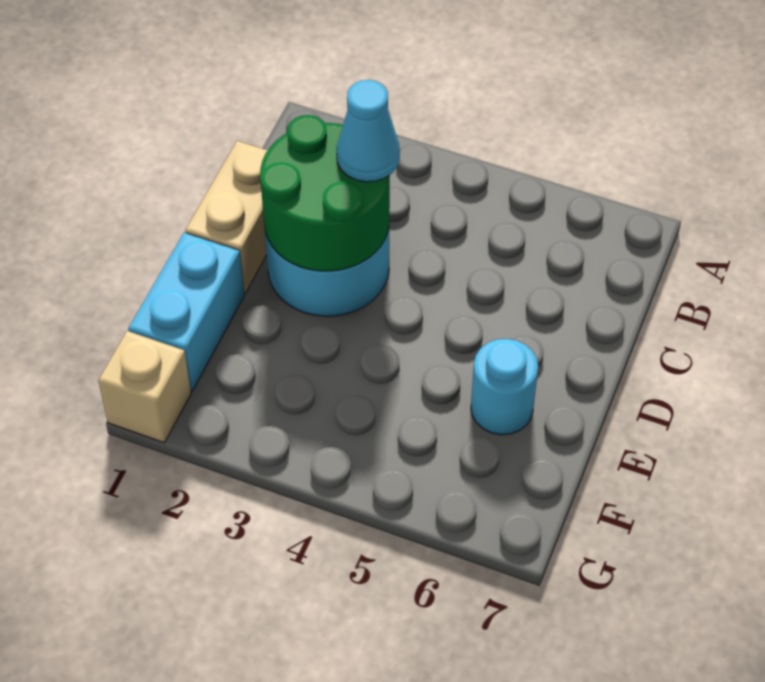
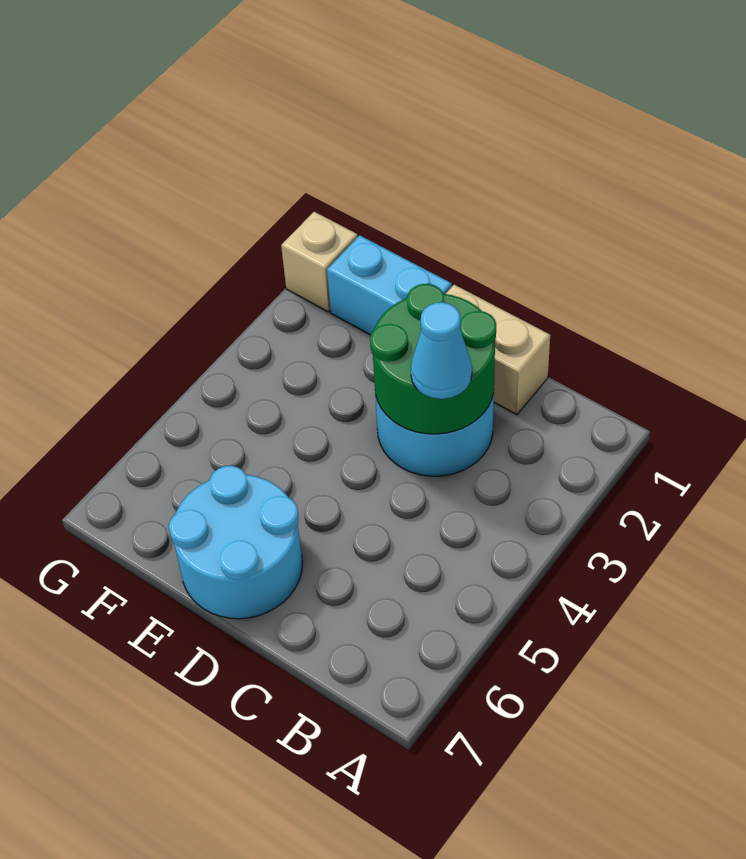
cyan round brick E6 level 1 -> cyan round brick D6:E7 level 1

